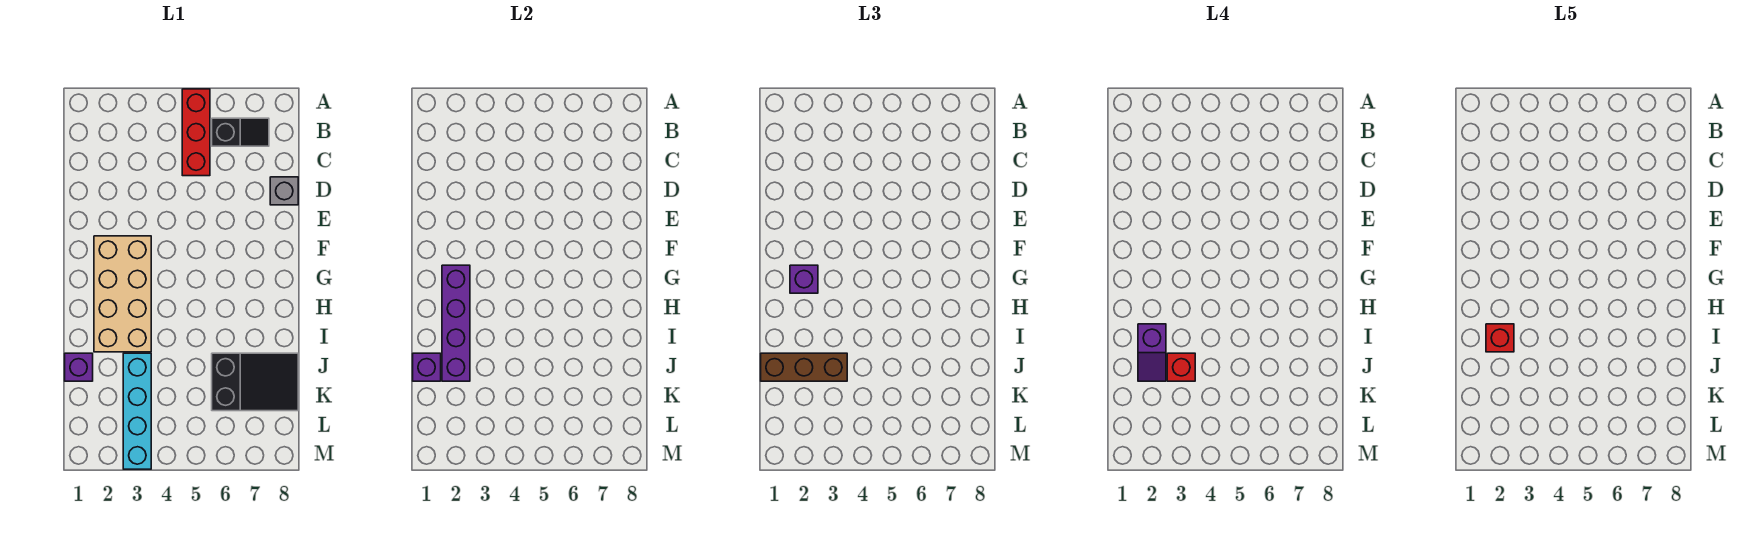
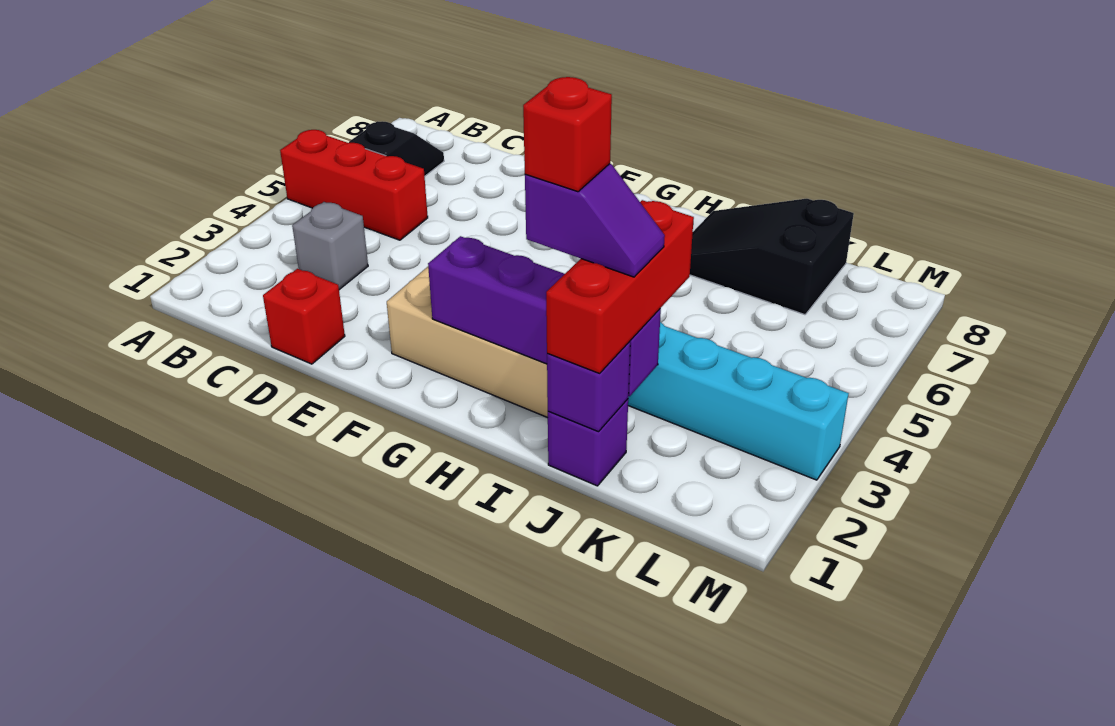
grey brick D8 level 1 -> grey brick C3 level 1
purple brick G2 level 3 -> none
brown brick J1:J3 level 3 -> red brick J1:J3 level 3
red brick J3 level 4 -> red brick D1 level 1
black slope J6:K8 level 1 top 6 -> black slope I7:K8 level 1 top K

